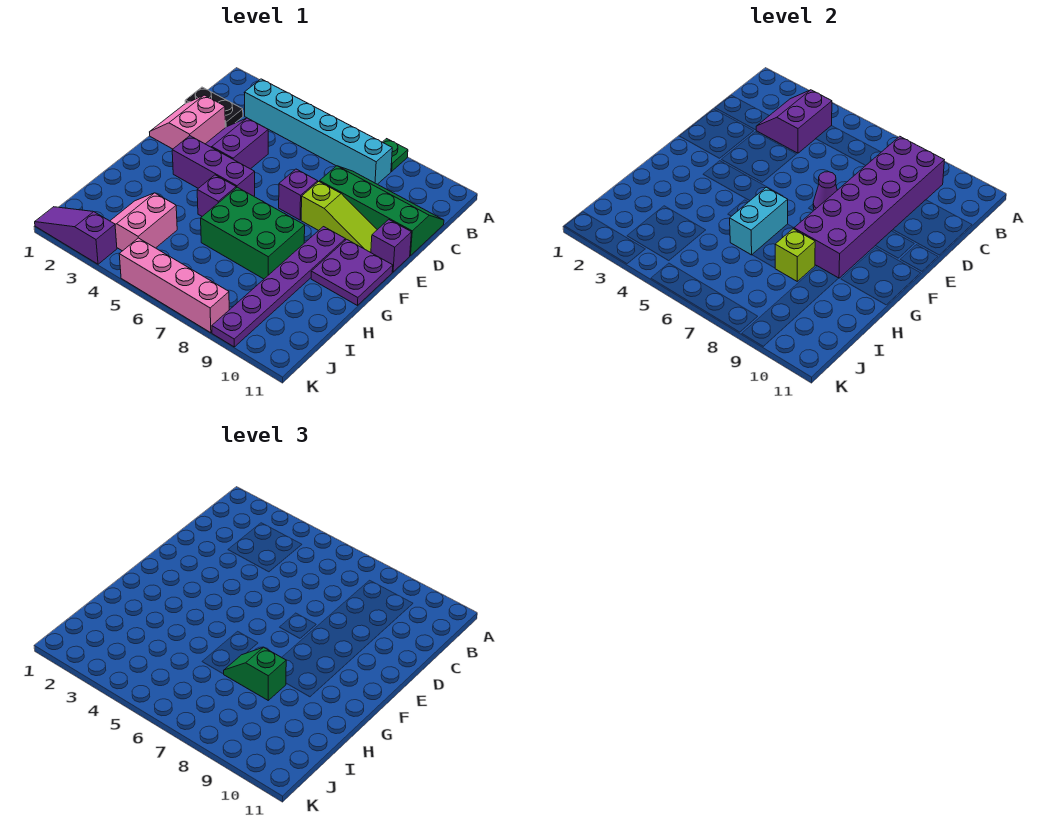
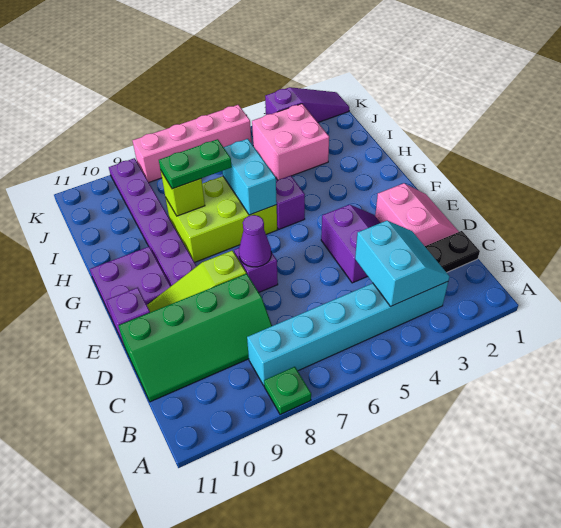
purple slope B3:C4 level 2 top 4 -> cyan slope B3:C4 level 2 top 4
purple brick B8:G9 level 2 -> none
purple brick F3:F5 level 1 -> none
green brick G6:H8 level 1 -> lime brick G6:H8 level 1
green slope H7:H8 level 3 top 8 -> green plate H7:H8 level 3
pink slope I3:J4 level 1 top 4 -> pink brick I3:J4 level 1

